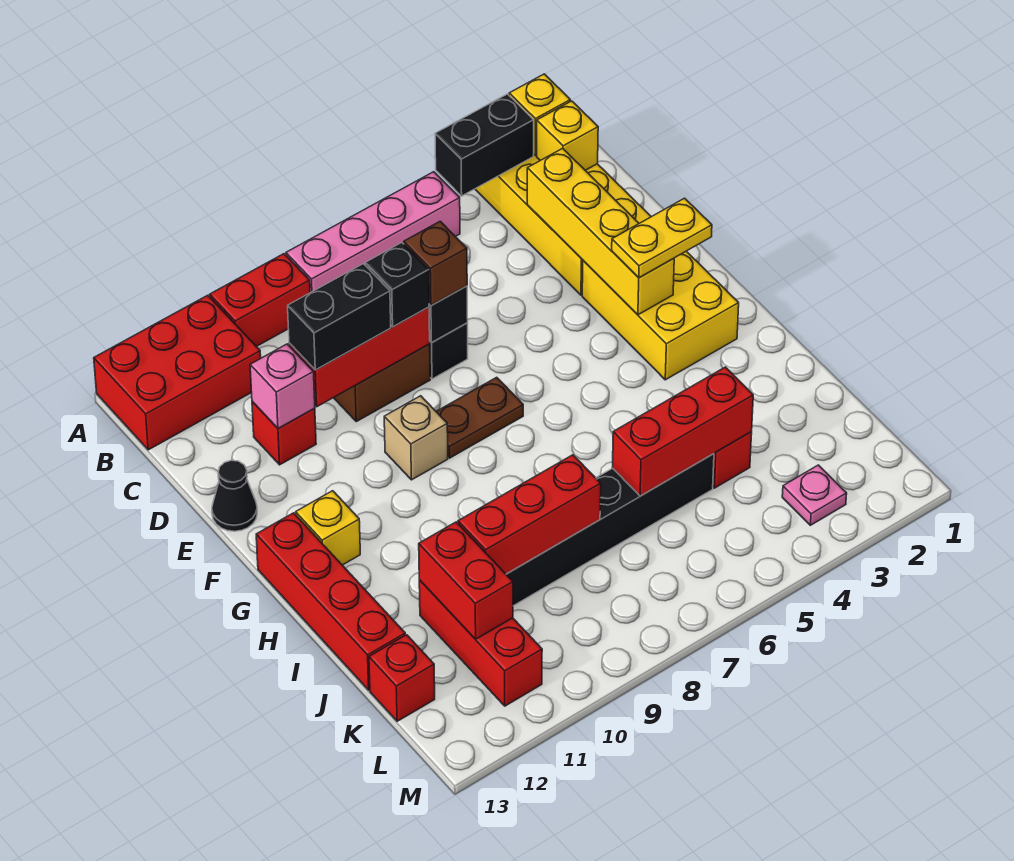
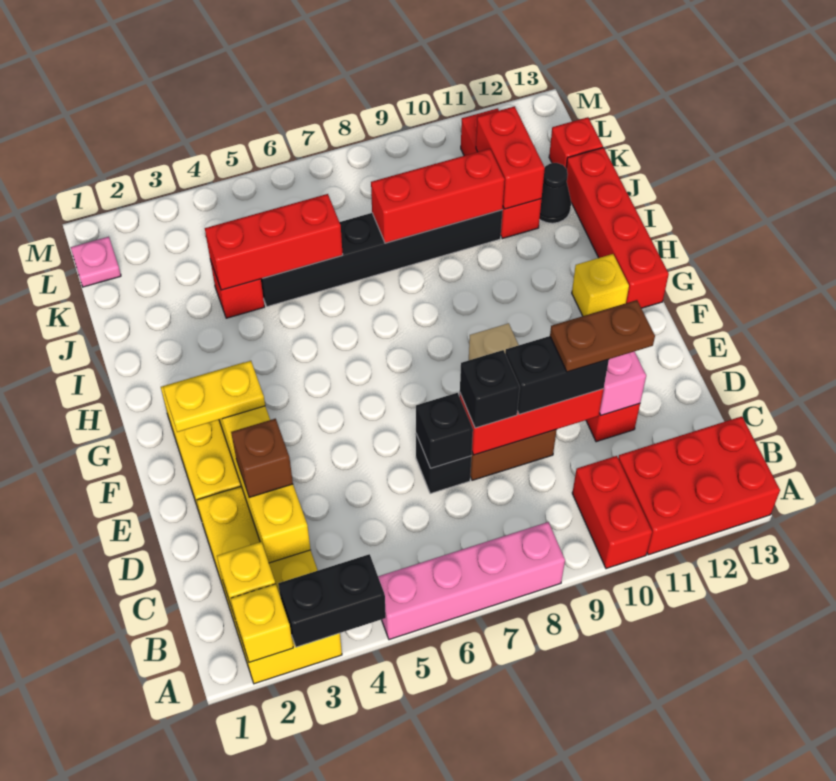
red brick A9:A10 level 1 -> red brick A10:B10 level 1
brown brick D7 level 3 -> brown brick D3 level 3
black cone E13 level 1 -> black cone J12 level 1
brown plate F7:F8 level 1 -> brown plate D10:D11 level 4
pink plate L3 level 1 -> pink plate L1 level 1

